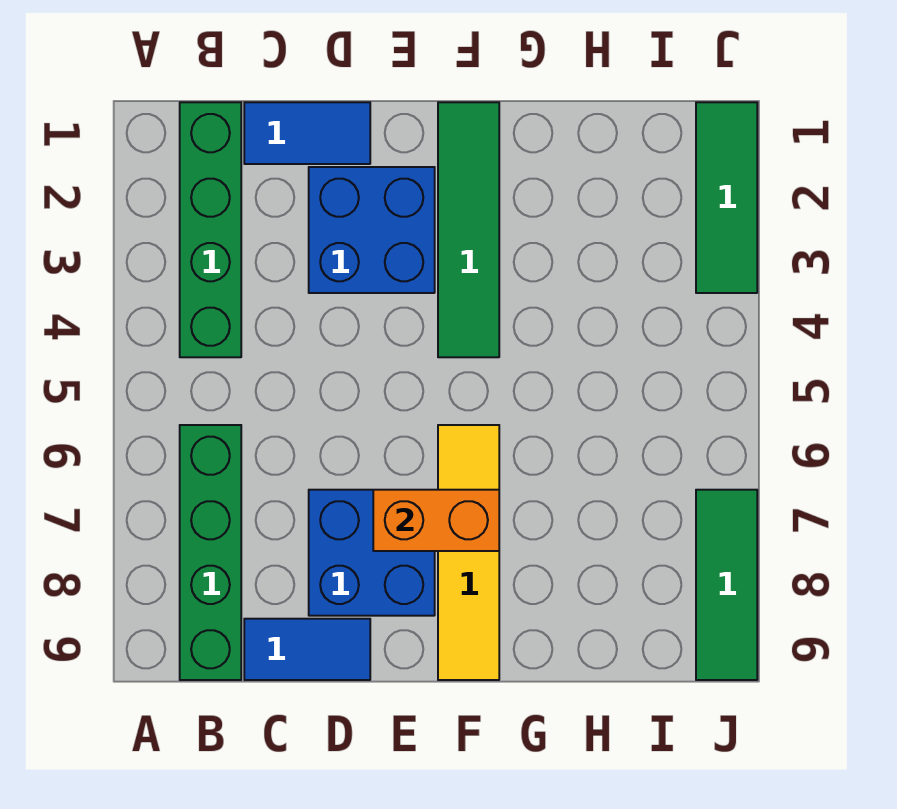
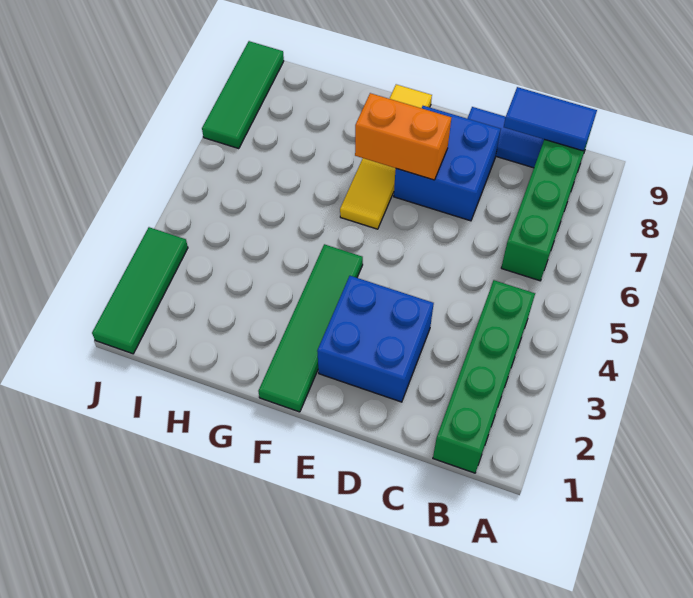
blue tile C1:D1 level 1 -> blue tile B9:C9 level 2

